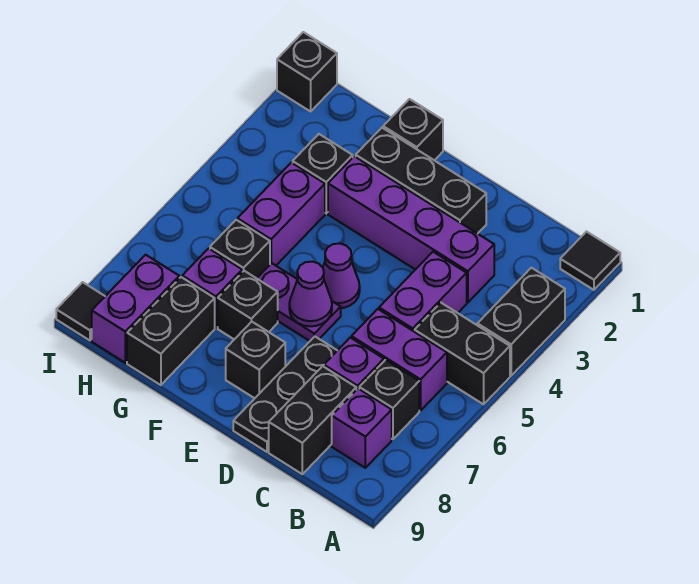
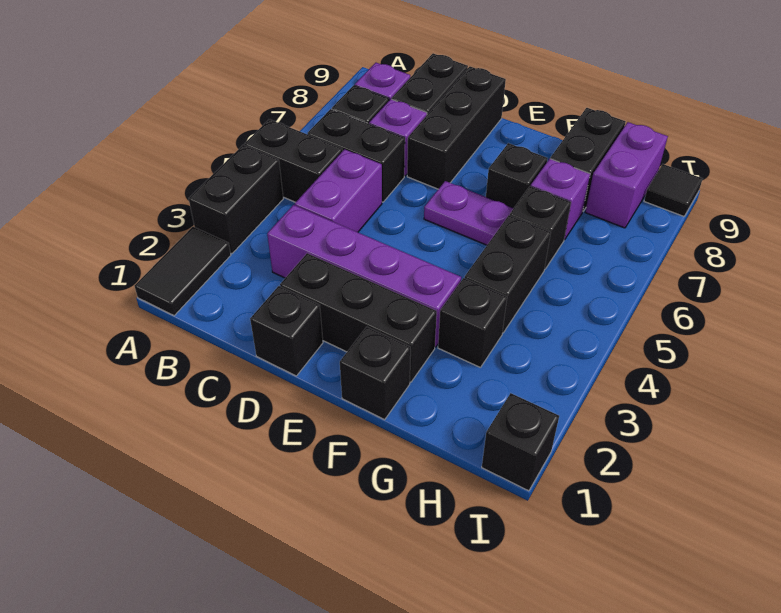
black tile A1 level 1 -> black tile A1:A2 level 1
purple brick B6:C6 level 1 -> black brick B6:C6 level 1
black plate D7:D9 level 1 -> black brick D7:D9 level 1
purple cone E5 level 1 -> none
purple cone E6 level 2 -> none
black brick E8 level 1 -> black brick D1 level 1
purple brick G4:G5 level 1 -> black brick G4:G5 level 1

